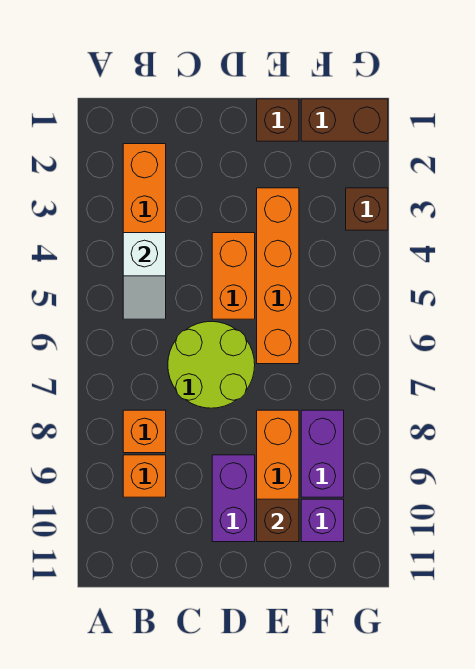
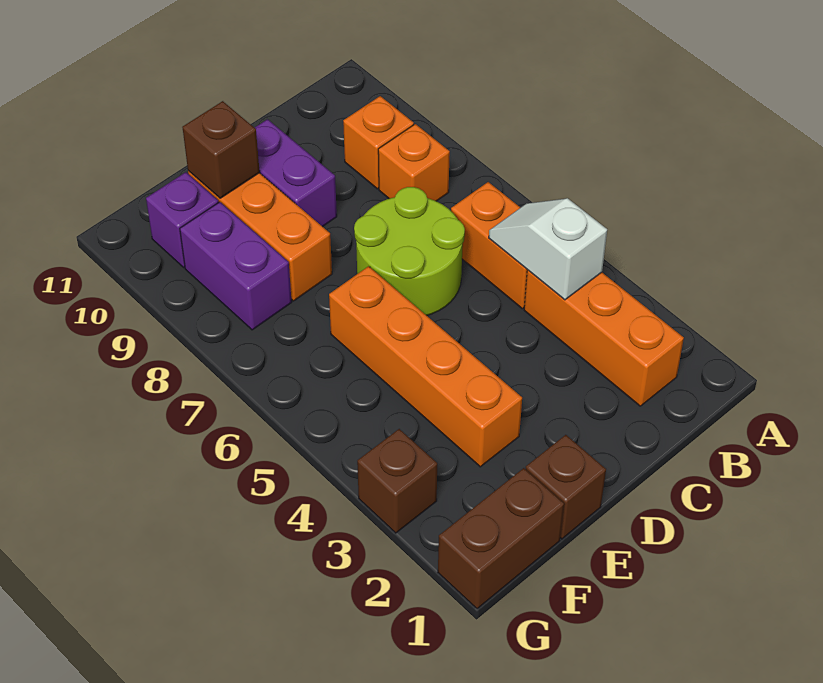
orange brick D4:D5 level 1 -> orange brick B5:B6 level 1

